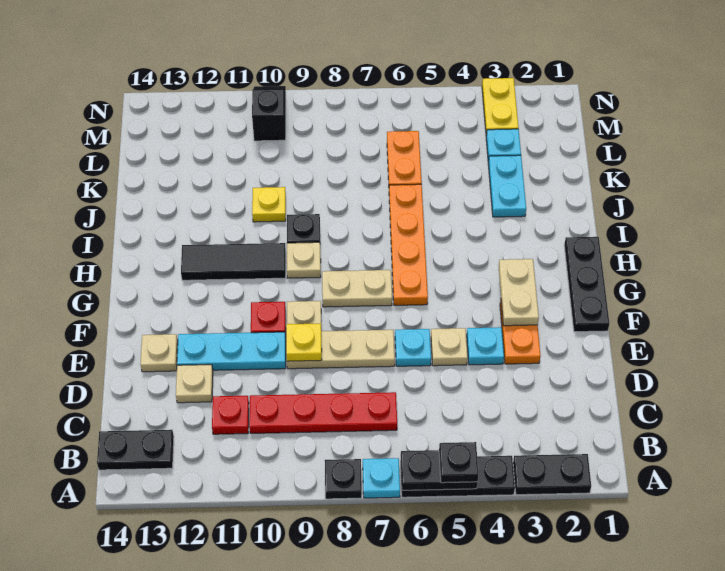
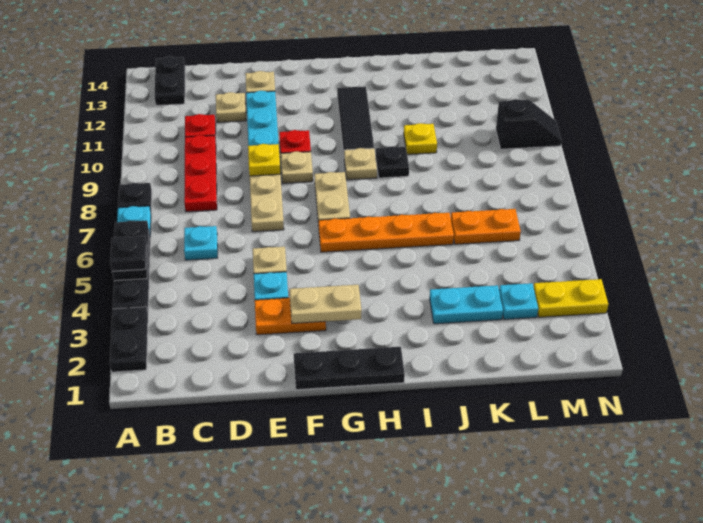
red plate C7:C10 level 1 -> red plate C8:C10 level 1
cyan plate E6 level 1 -> cyan plate C6 level 1

